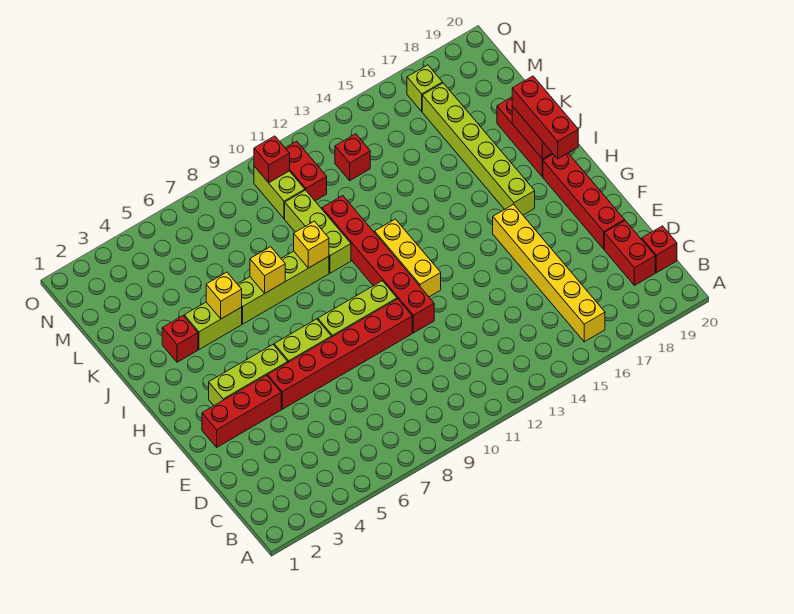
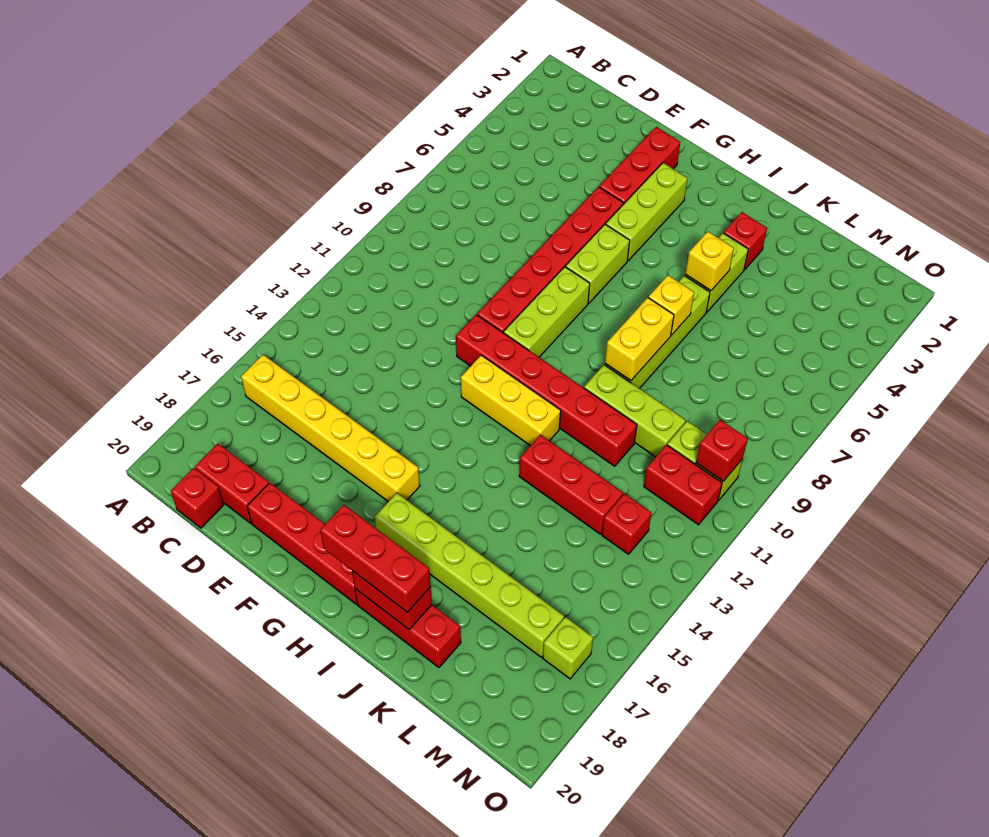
yellow brick J9 level 2 -> yellow brick J8:J9 level 2
none -> red brick J13:L13 level 1

